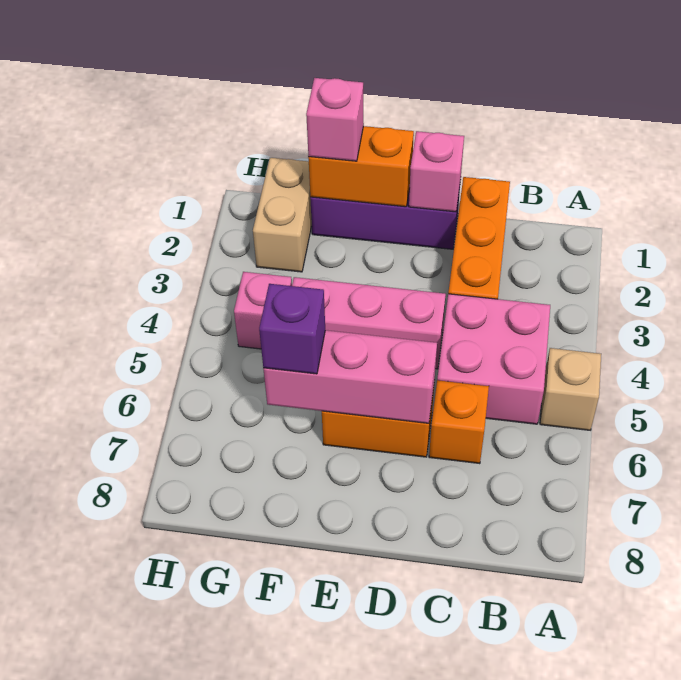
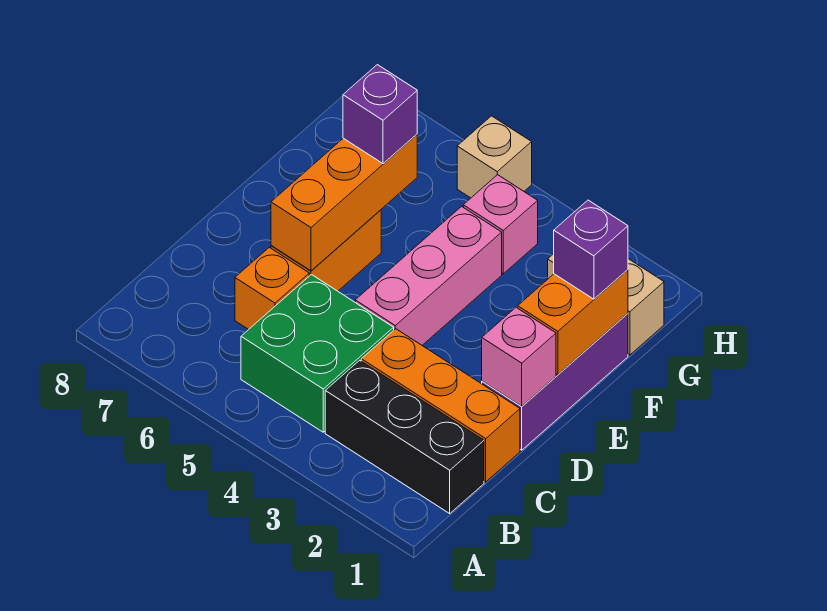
tan brick A5 level 1 -> tan brick H5 level 1
none -> black brick B1:B3 level 1
pink brick B4:C5 level 1 -> green brick B4:C5 level 1
pink brick D6:F6 level 2 -> orange brick D6:F6 level 2
pink brick F1 level 3 -> purple brick F1 level 3

